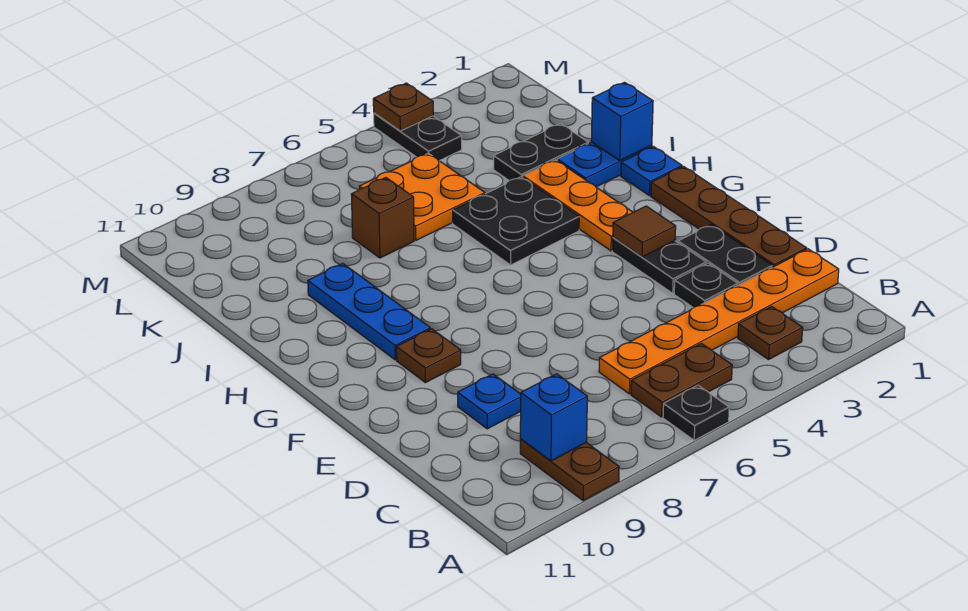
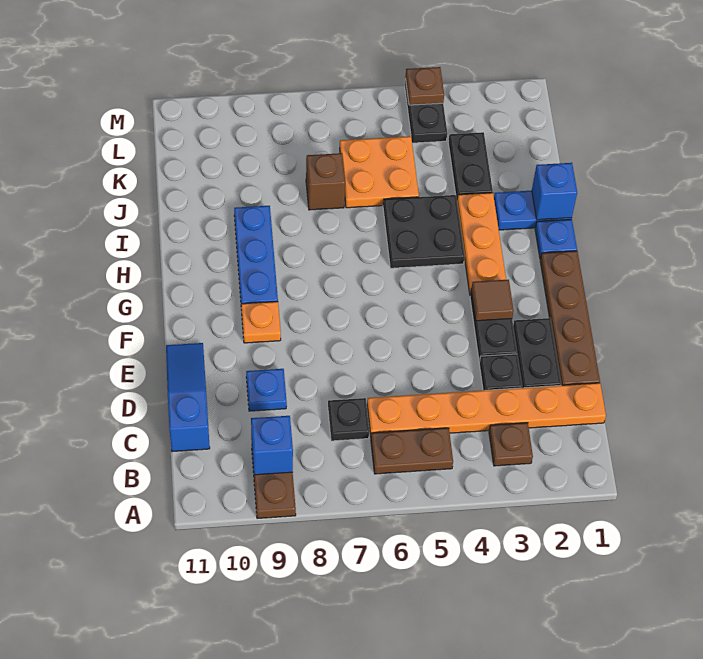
black plate A6 level 1 -> black plate C7 level 1
none -> blue slope C11:E11 level 1 top C
brown plate F9 level 1 -> orange plate F9 level 1
black plate J2:J3 level 1 -> black plate J3:K3 level 1

